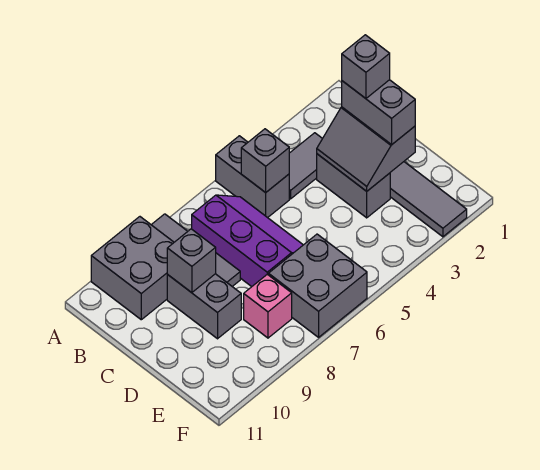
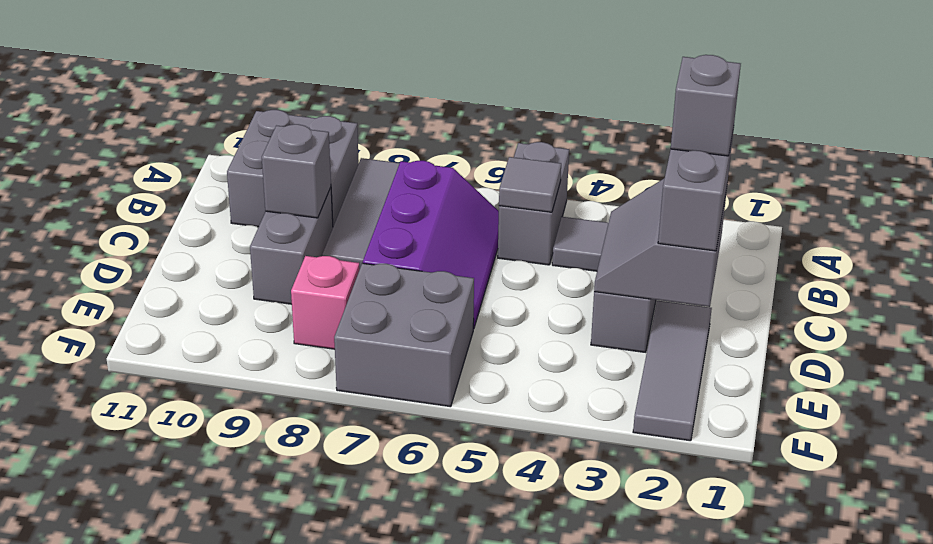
grey brick B5 level 2 -> grey tile B5 level 2

